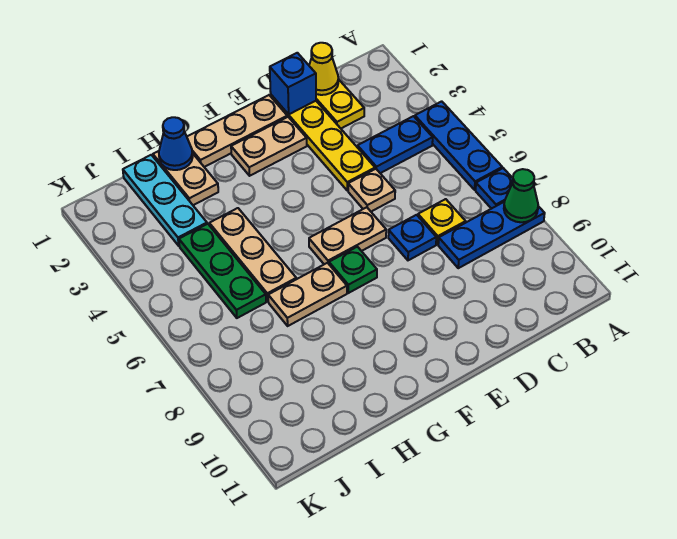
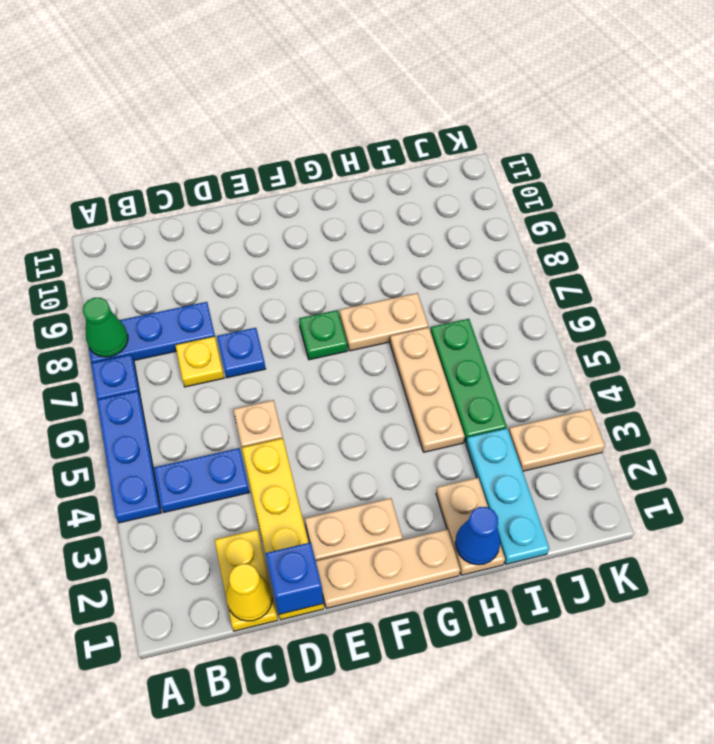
tan plate E6:F6 level 1 -> tan plate J3:K3 level 1

